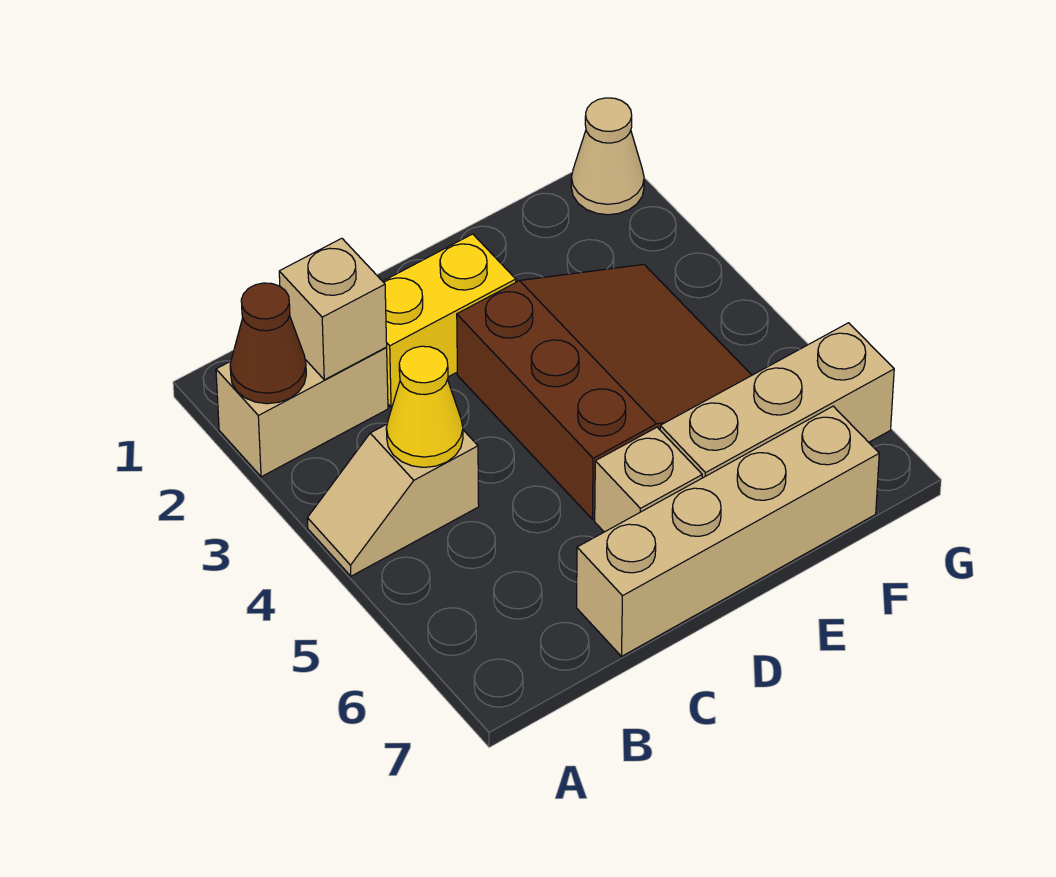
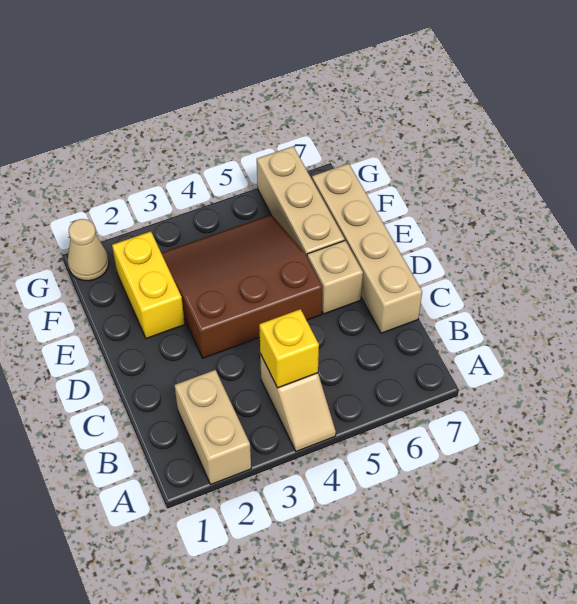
brown cone A2 level 2 -> none
tan brick B2 level 2 -> none
yellow cone B4 level 2 -> yellow brick B4 level 2
yellow brick C2:D2 level 1 -> yellow brick E2:F2 level 1

